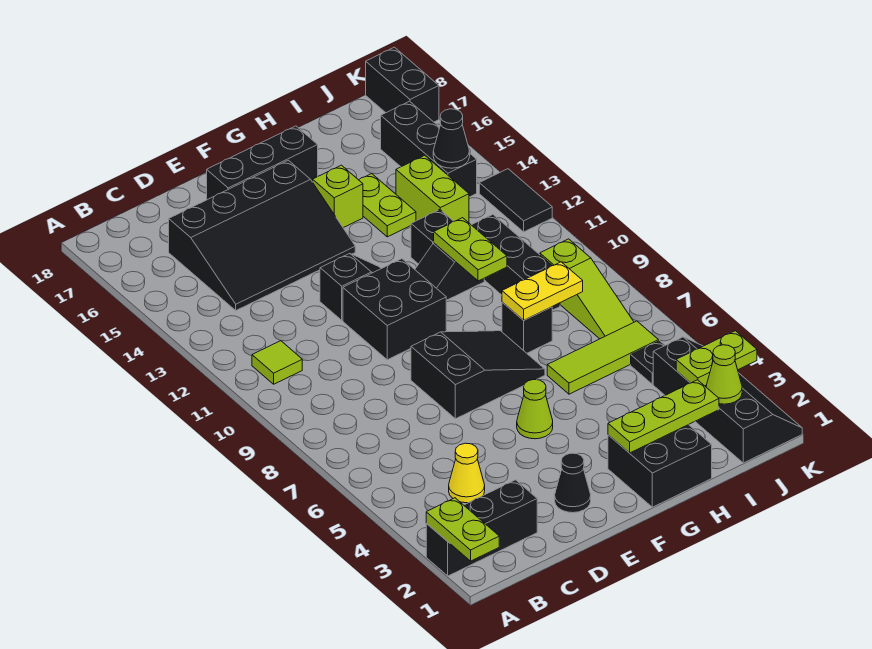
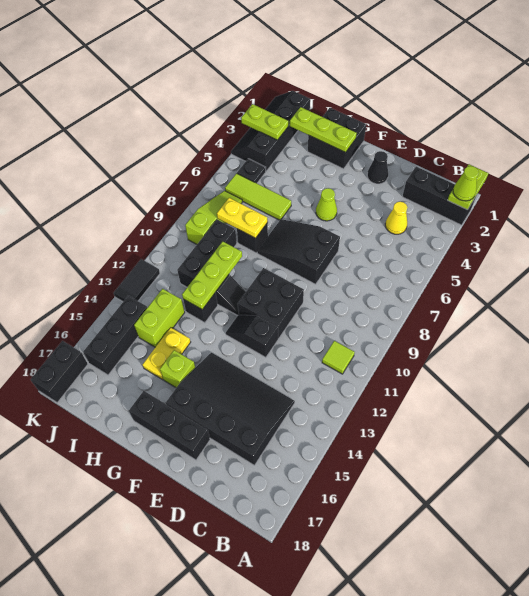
lime plate H10:H11 level 2 -> lime plate H10:H12 level 2
lime plate H14:H15 level 1 -> yellow plate H14:H15 level 1
lime cone J2 level 2 -> lime cone A2 level 3
black cone J14 level 2 -> none

